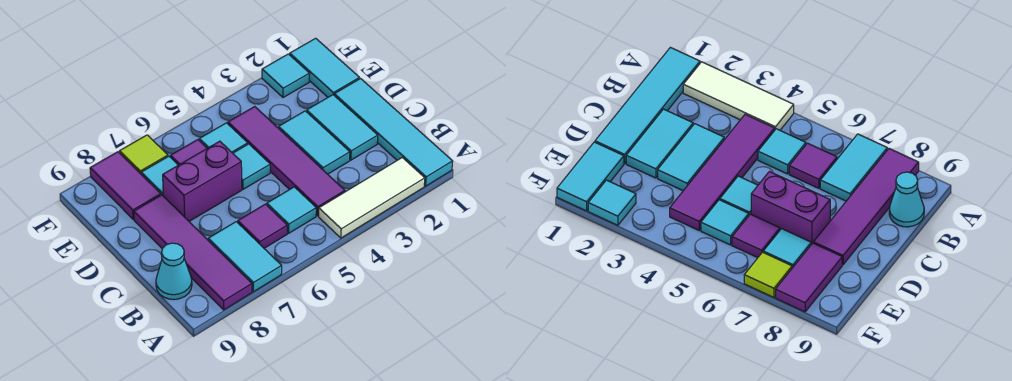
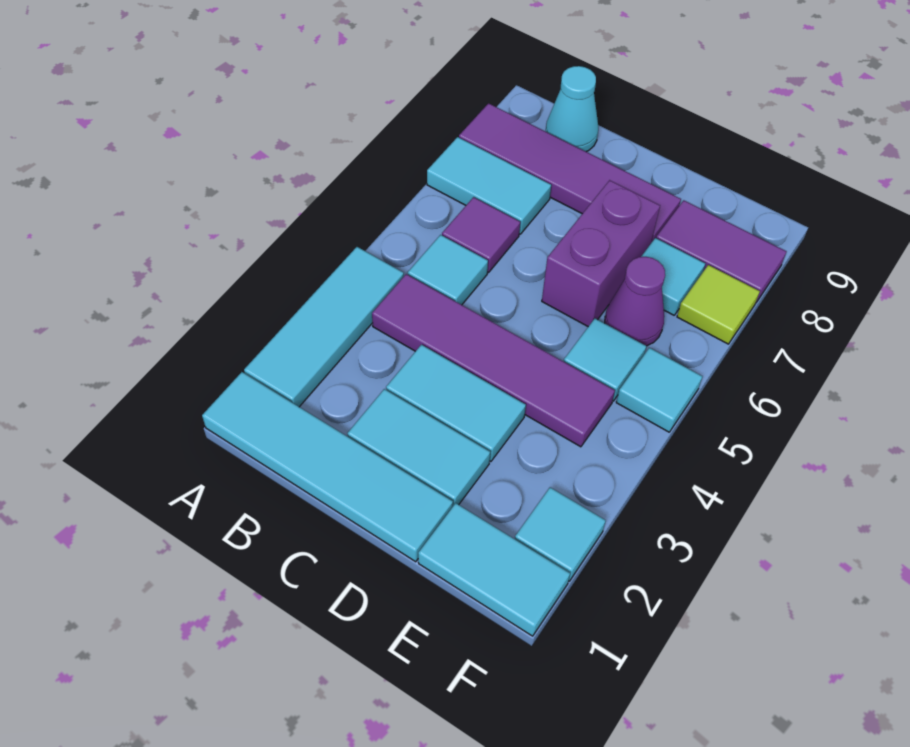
white tile A2:A4 level 1 -> cyan tile A2:A4 level 1
cyan tile D5 level 1 -> cyan tile F5 level 1
purple tile E6 level 1 -> purple cone E6 level 1

